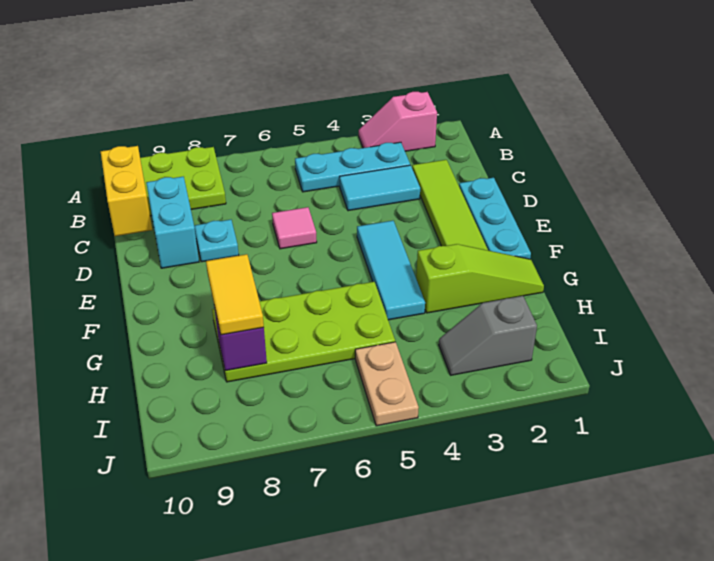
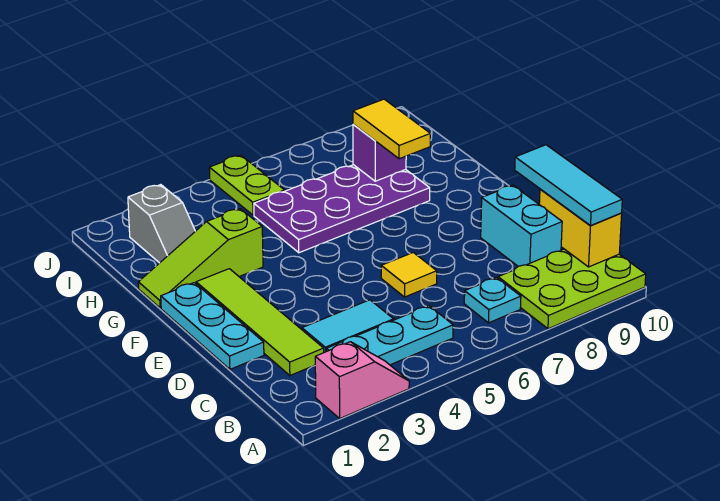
pink tile D6 level 1 -> yellow tile D6 level 1
cyan plate D8 level 1 -> cyan plate B7 level 1
cyan tile E4:G4 level 1 -> cyan tile B10:D10 level 3
lime plate G5:H8 level 1 -> purple plate G5:H8 level 1
grey slope I2:I3 level 1 top 2 -> grey slope H2:I2 level 1 top I
tan plate I5:J5 level 1 -> lime plate I5:J5 level 1

